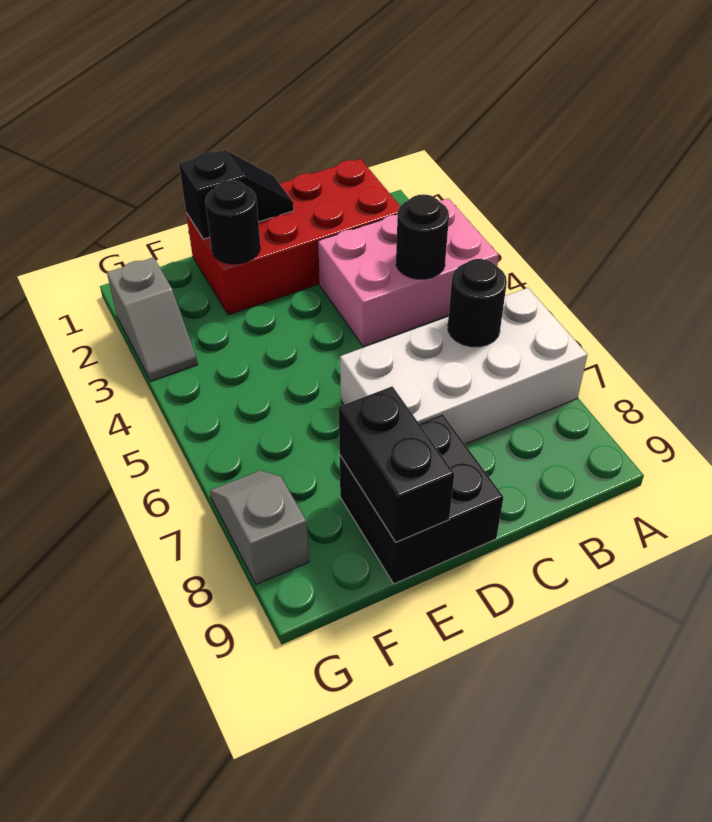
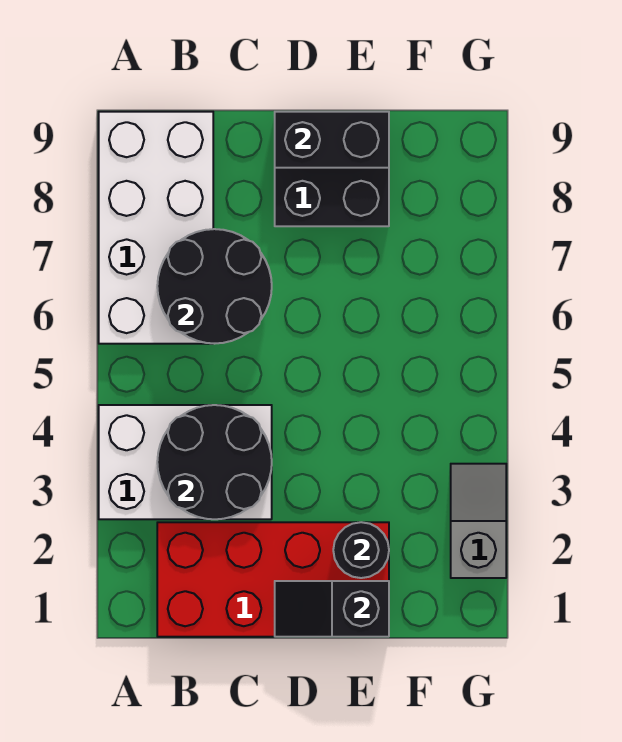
pink brick A3:C4 level 1 -> white brick A3:C4 level 1
white brick A6:D7 level 1 -> white brick A6:B9 level 1
black round brick B4 level 2 -> black round brick B3:C4 level 2
black round brick B6 level 2 -> black round brick B6:C7 level 2
black brick E8:E9 level 2 -> black brick D9:E9 level 2
grey slope G7:G8 level 1 top 8 -> none

